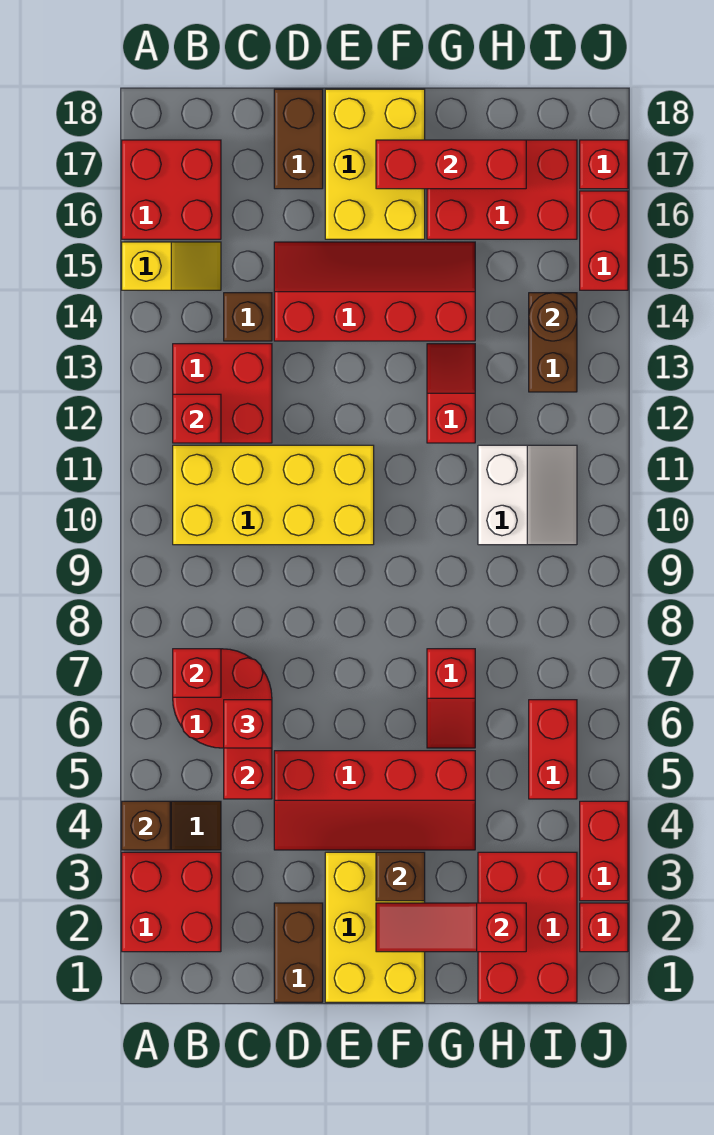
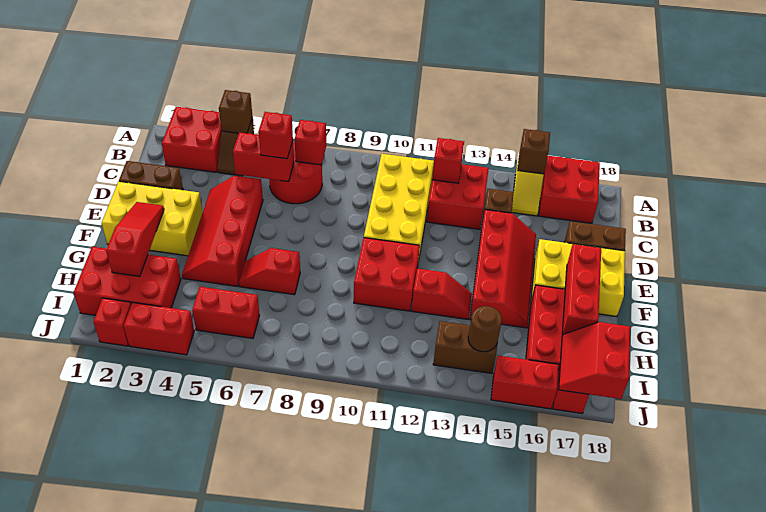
brown brick F3 level 2 -> brown brick A15 level 2
none -> red brick F10:G11 level 1
white slope H10:I11 level 1 top H -> none
none -> red slope I17:J18 level 2 top 18

